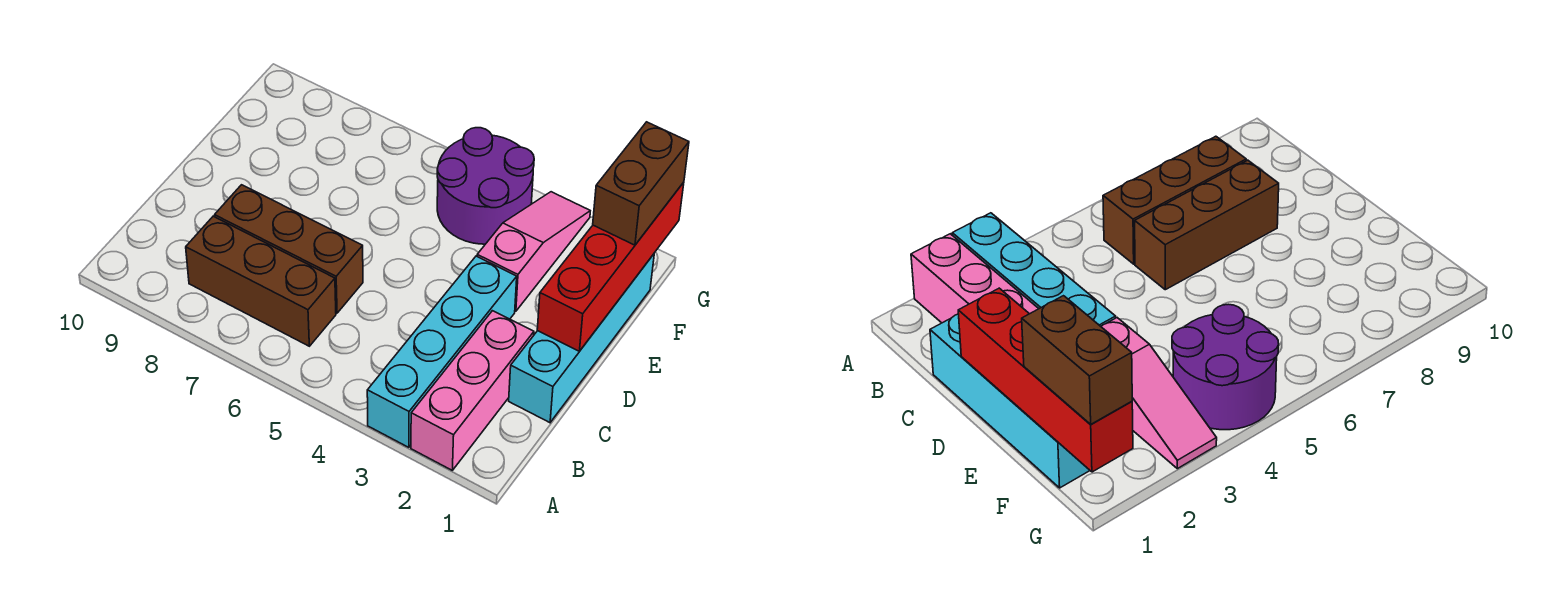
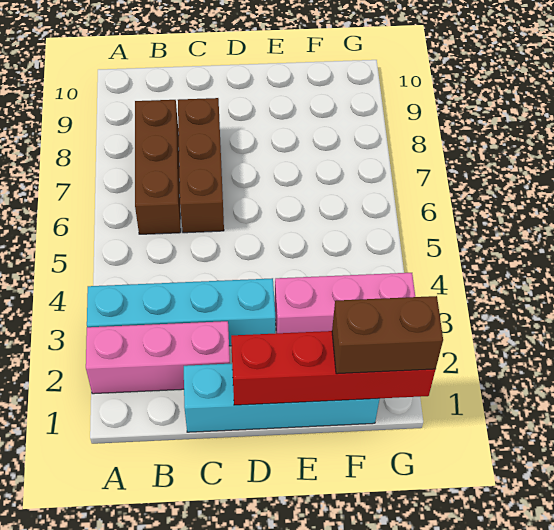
pink slope E3:G3 level 1 top E -> pink brick E3:G3 level 1
purple round brick F4:G5 level 1 -> none

